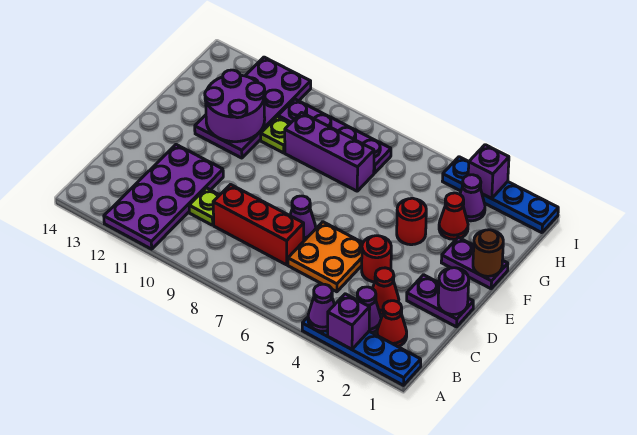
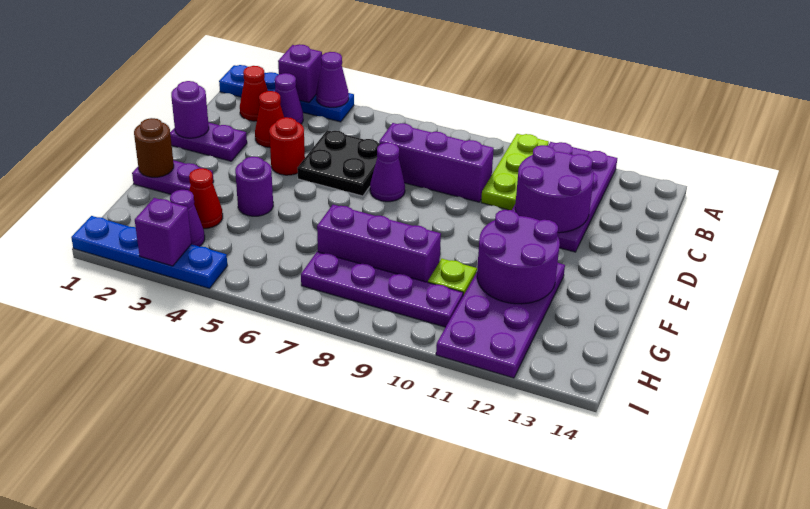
orange plate C5:D6 level 1 -> black plate C5:D6 level 1
red brick C7:C9 level 1 -> purple brick C7:C9 level 1
lime plate C10 level 1 -> lime plate A10:C10 level 1
none -> purple round brick C11:D12 level 2
red round brick F4 level 1 -> purple round brick F4 level 1

